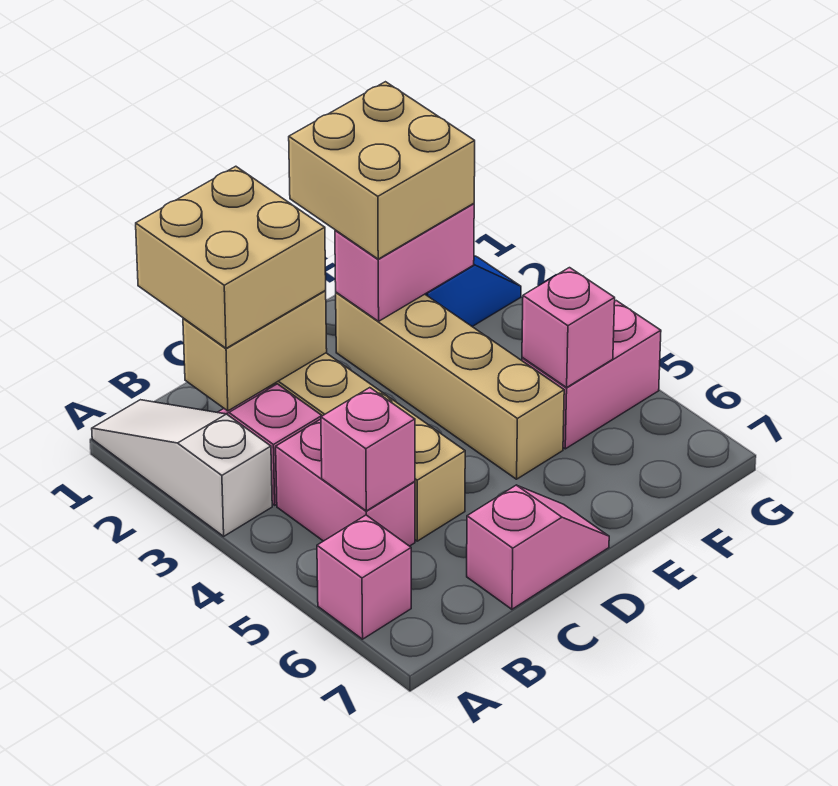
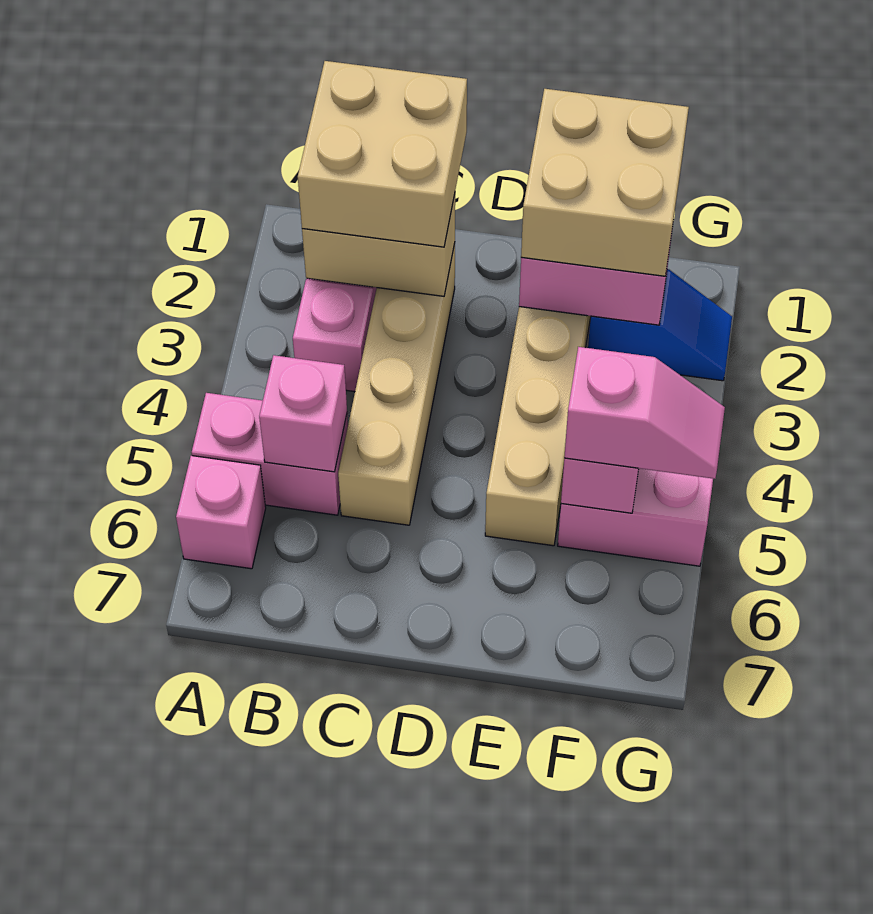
white slope A1:A3 level 1 top 3 -> none
pink brick B4:B5 level 1 -> pink brick A5:B5 level 1
pink slope C7:D7 level 1 top C -> pink slope F5:G5 level 3 top F

